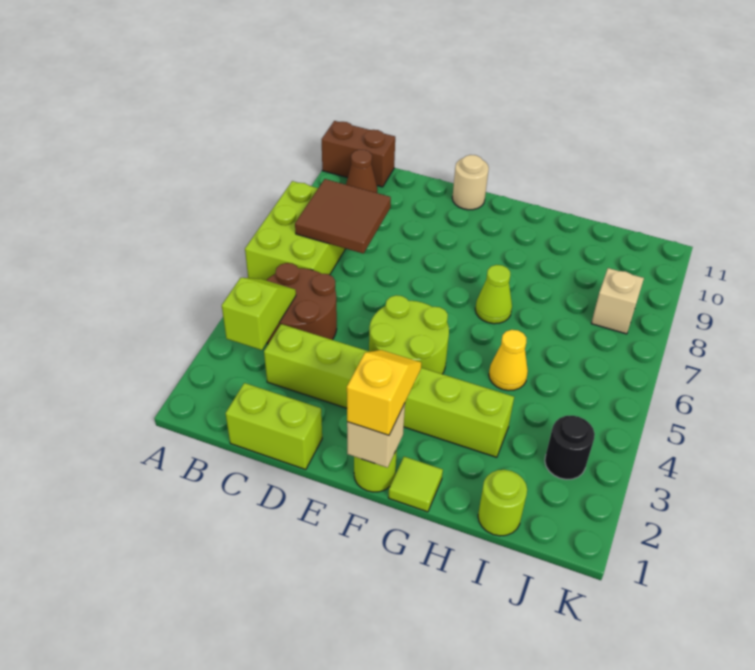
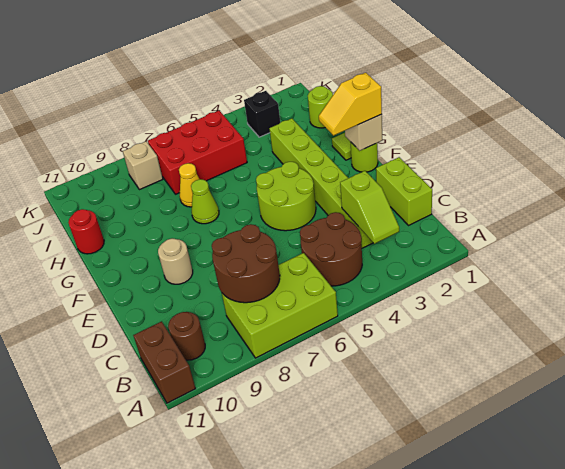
lime slope B3:B4 level 2 top 3 -> lime slope B3:C3 level 2 top C
brown tile B7:C8 level 2 -> brown round brick B7:C8 level 2
brown cone B10 level 1 -> brown round brick B10 level 1
tan round brick E11 level 1 -> tan round brick E9 level 1
yellow cone H5 level 1 -> yellow cone H7 level 1
none -> red round brick H11 level 1
none -> red brick I5:J7 level 1
black round brick J3 level 1 -> black brick J3 level 1

